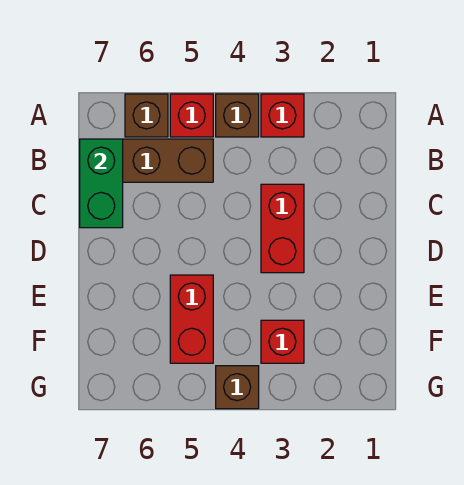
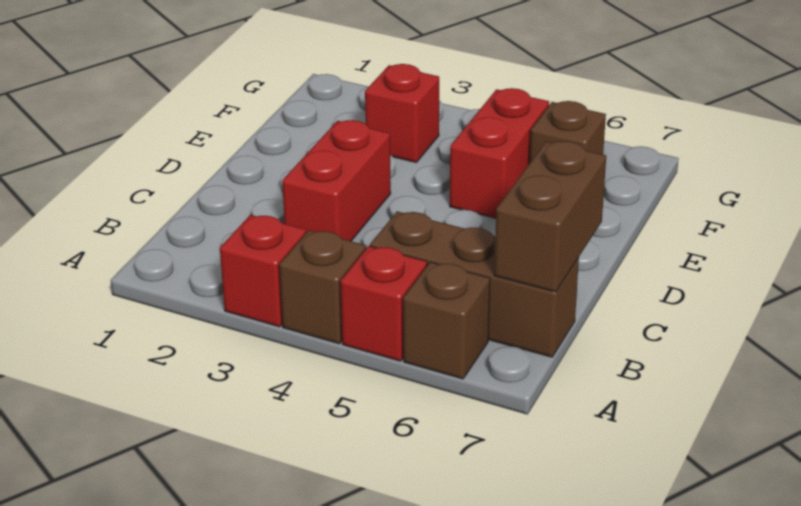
green brick B7:C7 level 2 -> brown brick B7:C7 level 2
brown brick G4 level 1 -> brown brick F6 level 1

